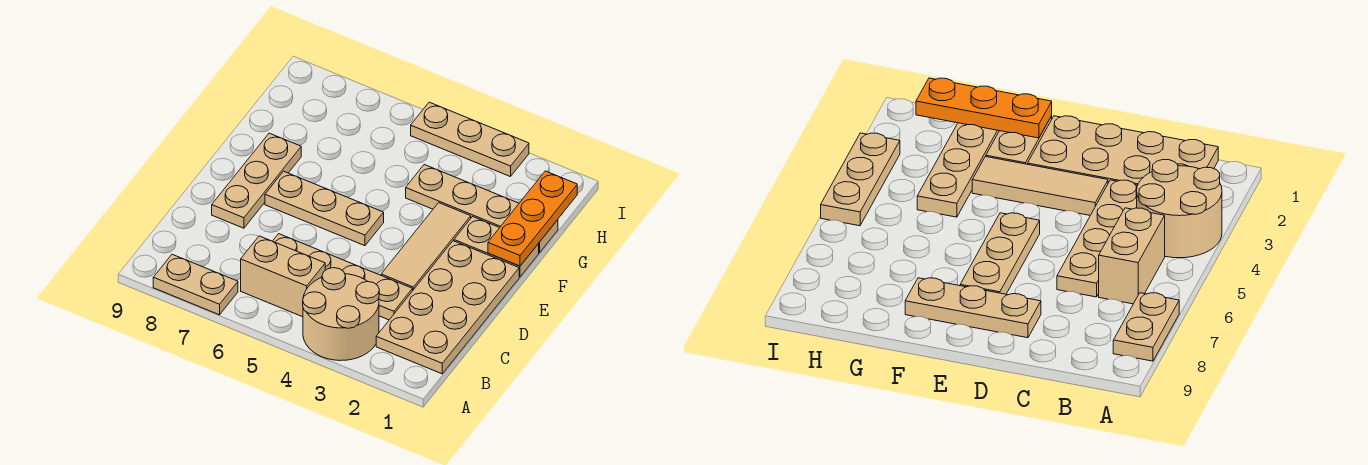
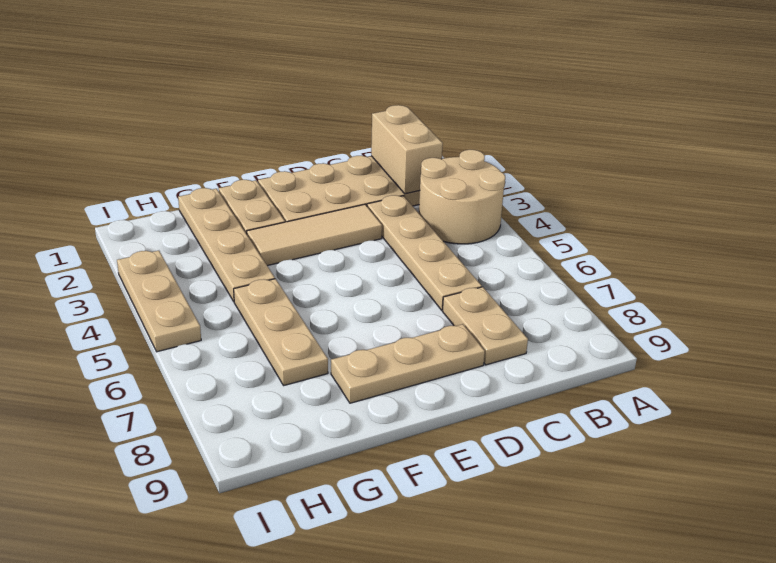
tan plate A7:A8 level 1 -> tan plate C7:C8 level 1
tan brick B5:B6 level 1 -> tan brick B1:B2 level 2
tan plate E5:E7 level 1 -> tan plate G5:G7 level 1
orange plate F1:H1 level 2 -> none

